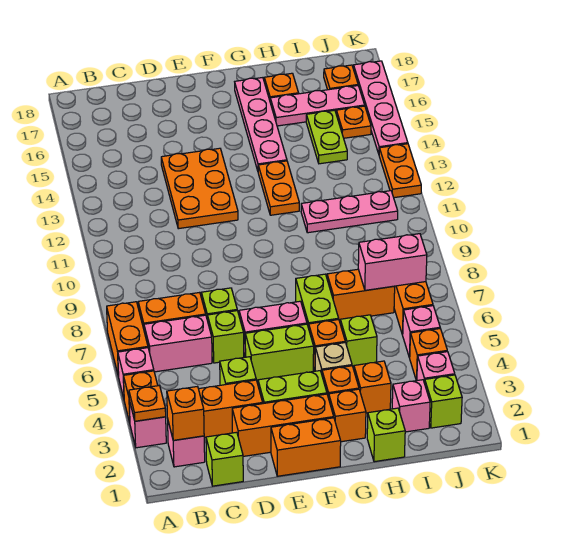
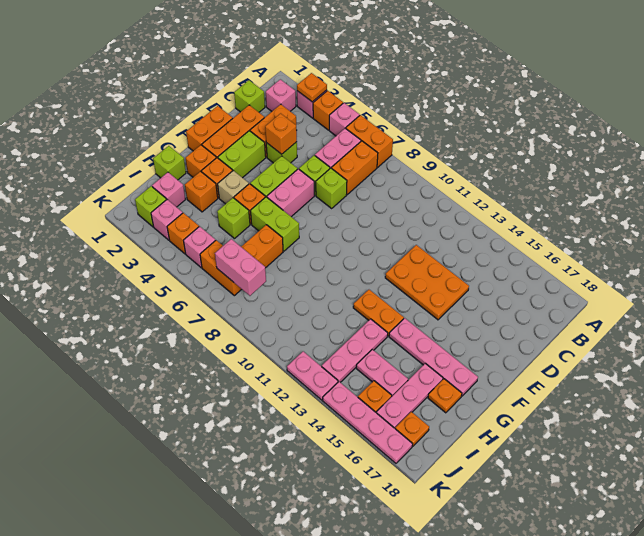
orange brick B2 level 2 -> orange brick D4 level 2
pink plate H11:J11 level 1 -> pink plate H13:J13 level 1
pink brick I7:J7 level 2 -> pink brick J7:J8 level 2
lime plate I14:I15 level 1 -> pink plate I14:I15 level 1
orange plate K12:K13 level 1 -> pink plate K12:K13 level 1

